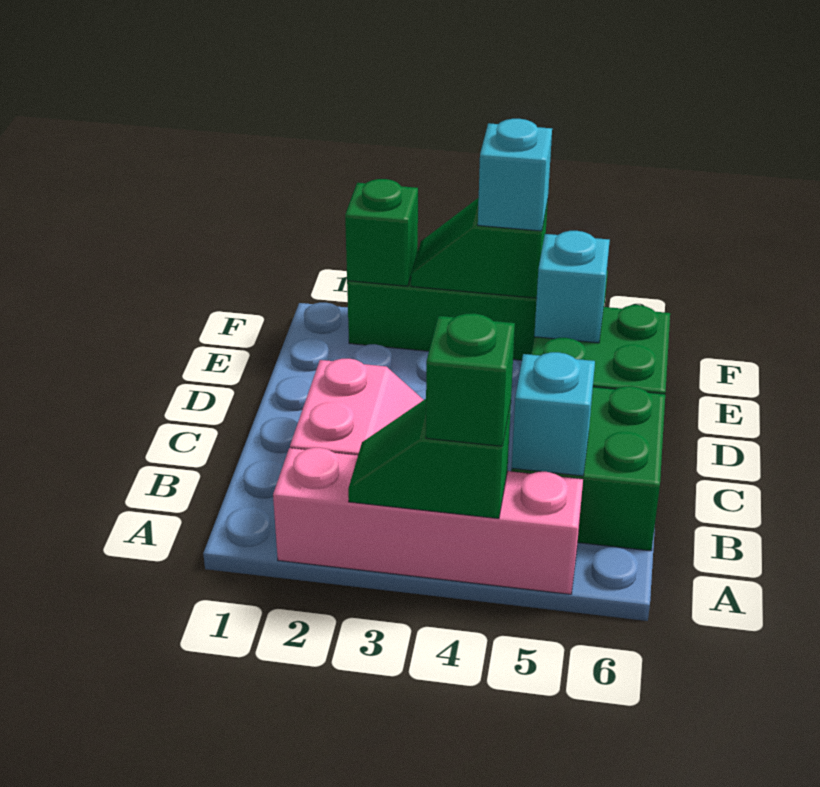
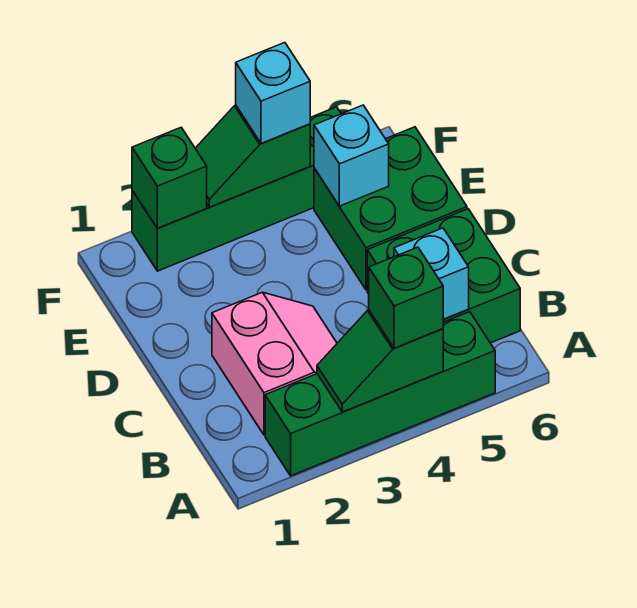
pink brick A2:A5 level 1 -> green brick A2:A5 level 1

